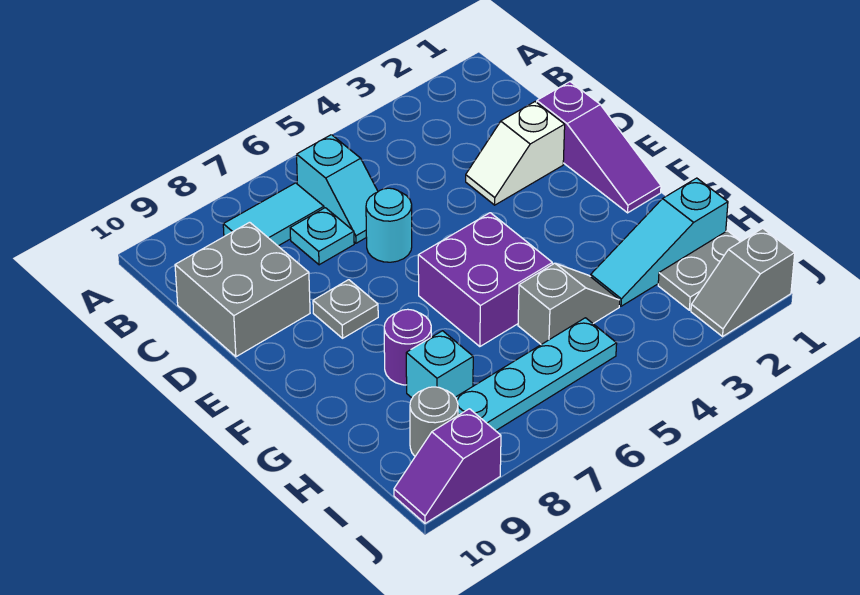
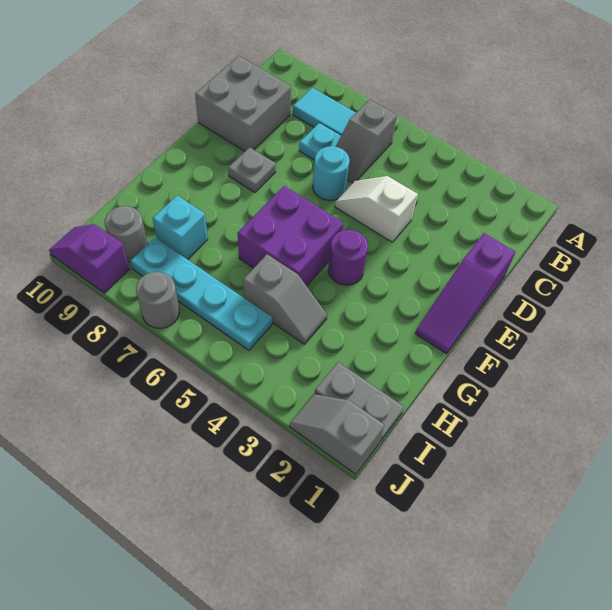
cyan slope B6:C6 level 1 top B -> grey slope B6:C6 level 1 top B
white slope D2:D3 level 1 top 2 -> white slope D4:D5 level 1 top 4
purple round brick G8 level 1 -> purple round brick F4 level 1
cyan slope H1:H3 level 1 top 1 -> none
none -> grey round brick J7 level 1

